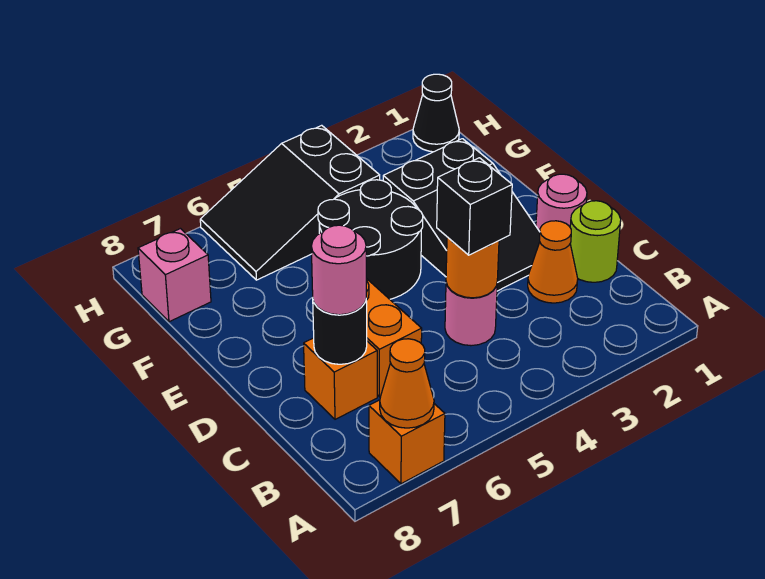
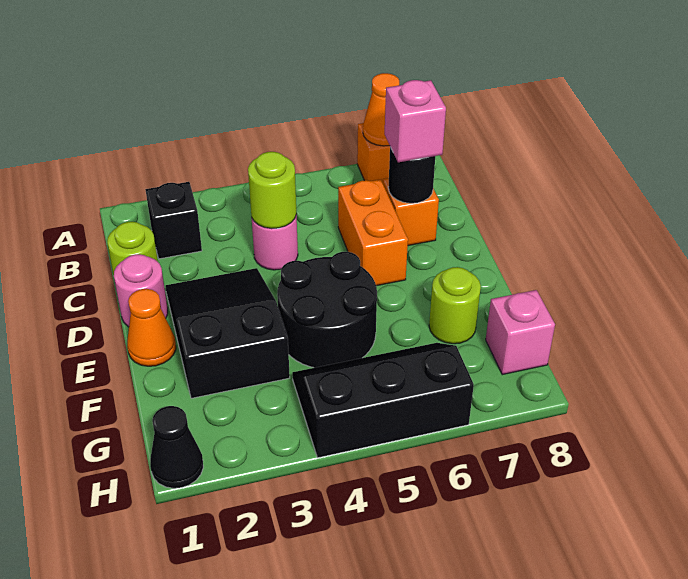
orange cone C2 level 1 -> orange cone E1 level 1
orange round brick C4 level 2 -> lime round brick C4 level 2
black brick C4 level 3 -> black brick B2 level 1
pink round brick C7 level 3 -> pink brick C7 level 3
none -> lime round brick F7 level 1
black slope G4:H6 level 1 top 4 -> black slope G4:H6 level 1 top H

